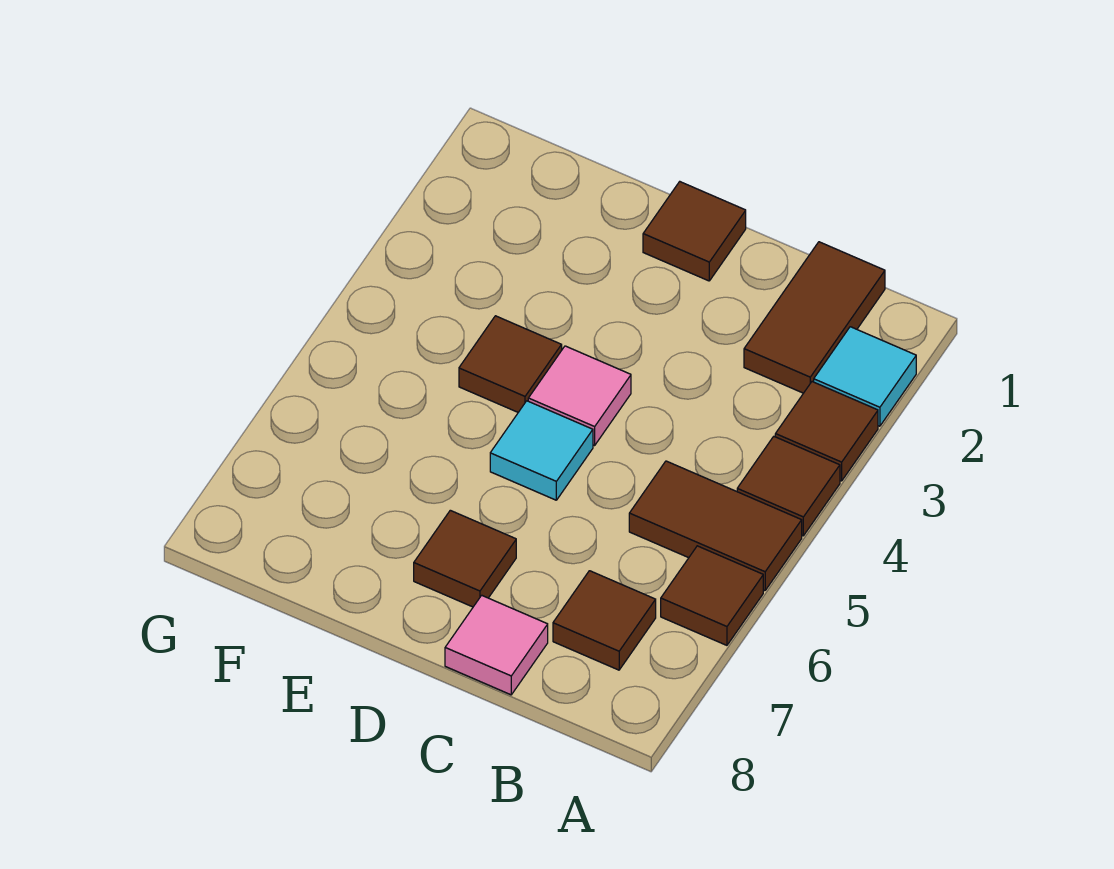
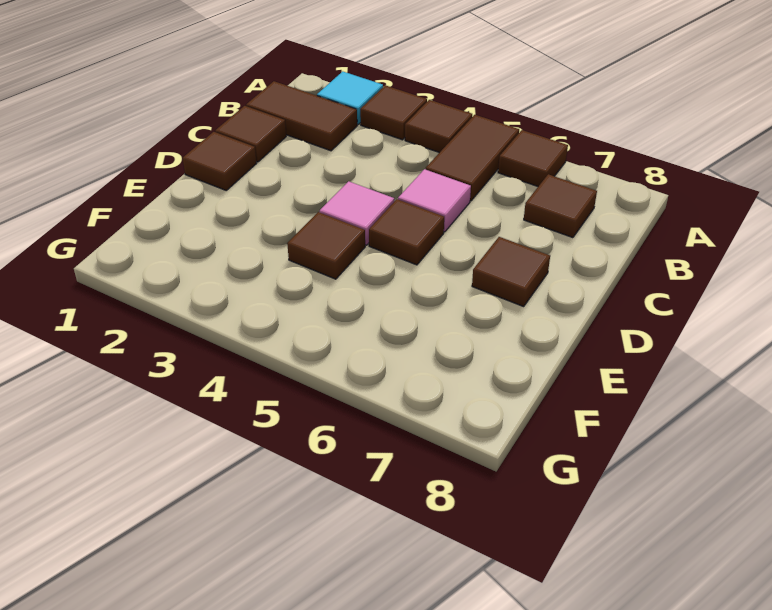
none -> brown tile C1 level 1
pink tile C8 level 1 -> pink tile C5 level 1
cyan tile D5 level 1 -> brown tile D5 level 1

